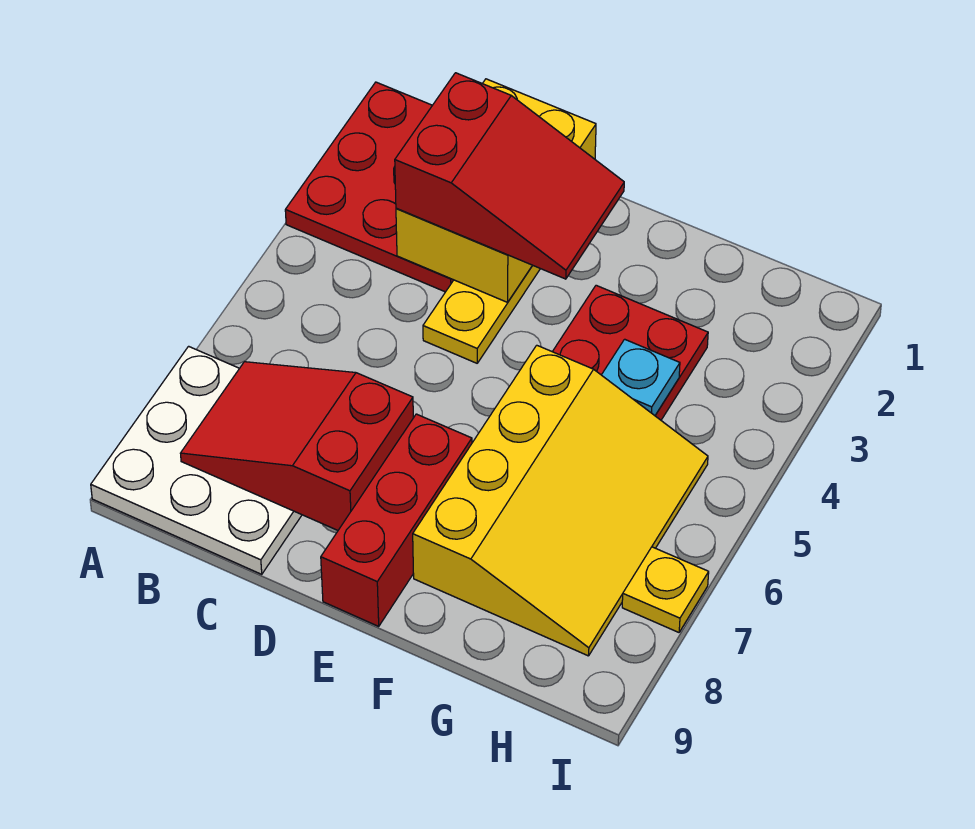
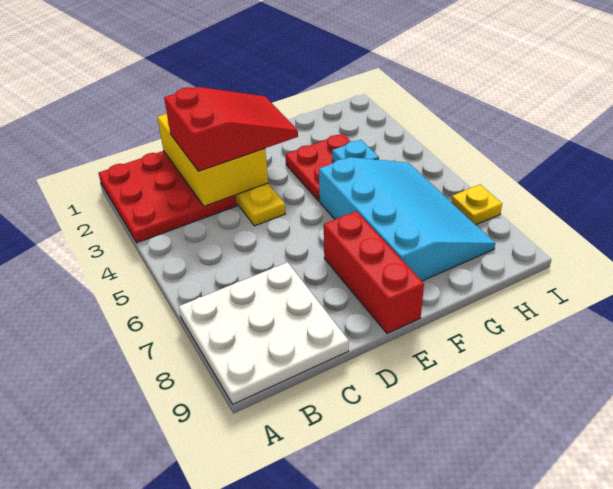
red slope B7:D8 level 2 top D -> none
yellow slope F5:H8 level 1 top F -> cyan slope F5:H8 level 1 top F

